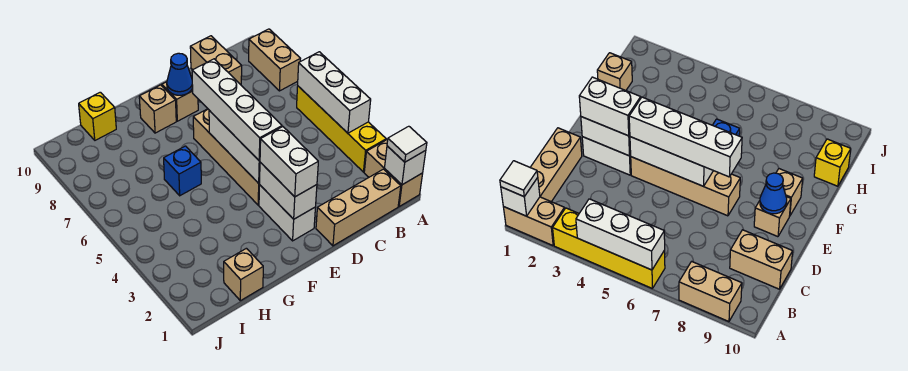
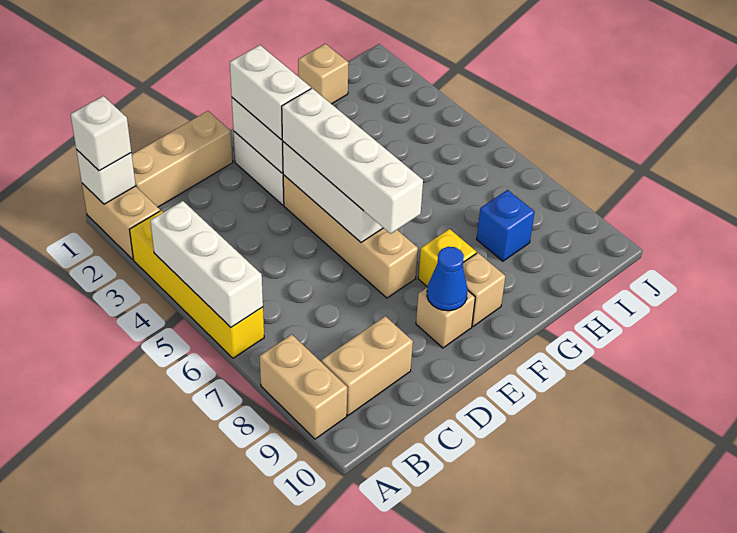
white tile A1 level 3 -> white brick A1 level 3
tan brick C9:C10 level 1 -> tan brick B9:C9 level 1
blue brick G6 level 1 -> blue brick H8 level 1
yellow brick H10 level 1 -> yellow brick F8 level 1

